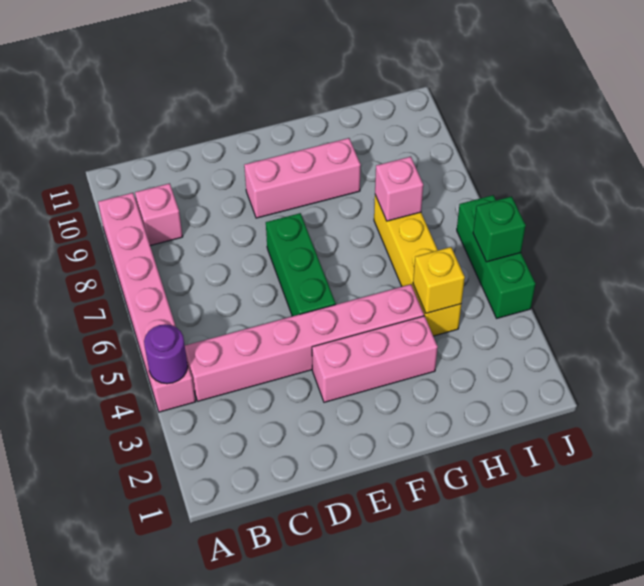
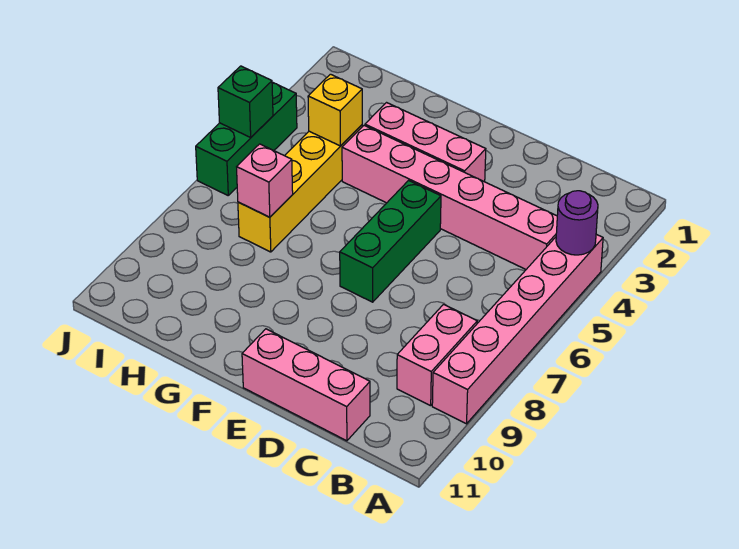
pink brick B9 level 1 -> pink brick B8:B9 level 1
pink brick E9:G9 level 1 -> pink brick C11:E11 level 1

